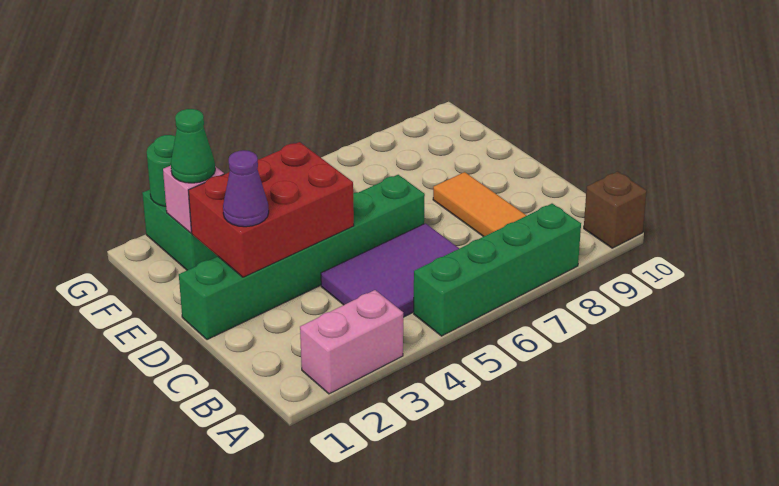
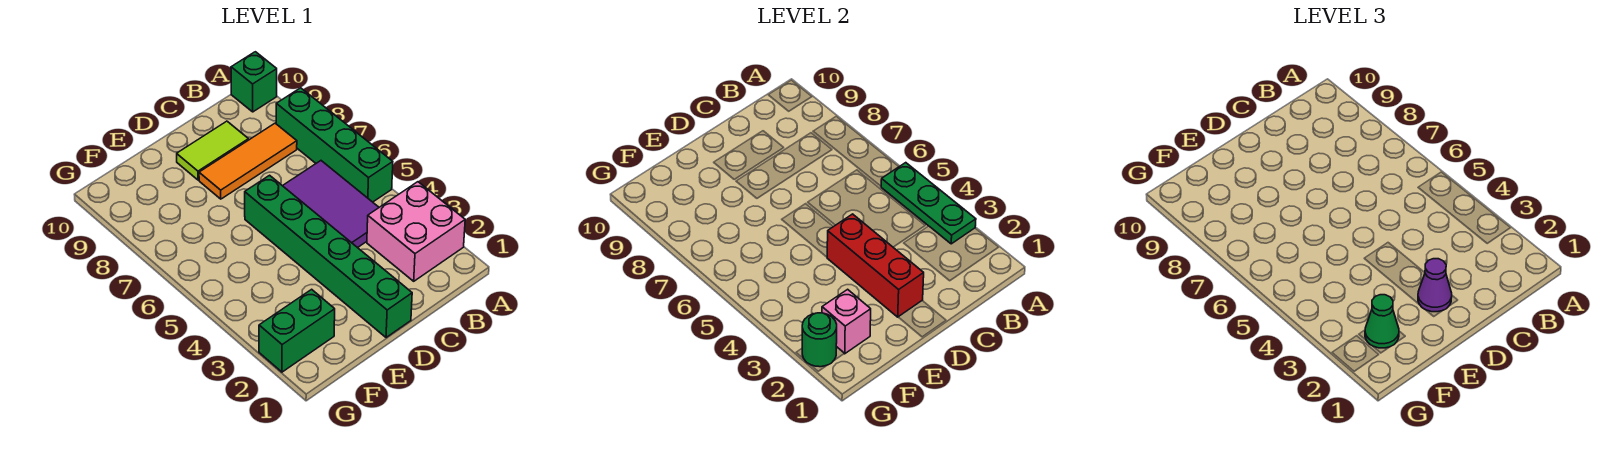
pink brick A2:A3 level 1 -> pink brick A2:B3 level 1
none -> green plate A3:A5 level 2
brown brick A10 level 1 -> green brick A10 level 1
none -> lime tile C9:D9 level 1
red brick D2:E4 level 2 -> red brick D2:D4 level 2

